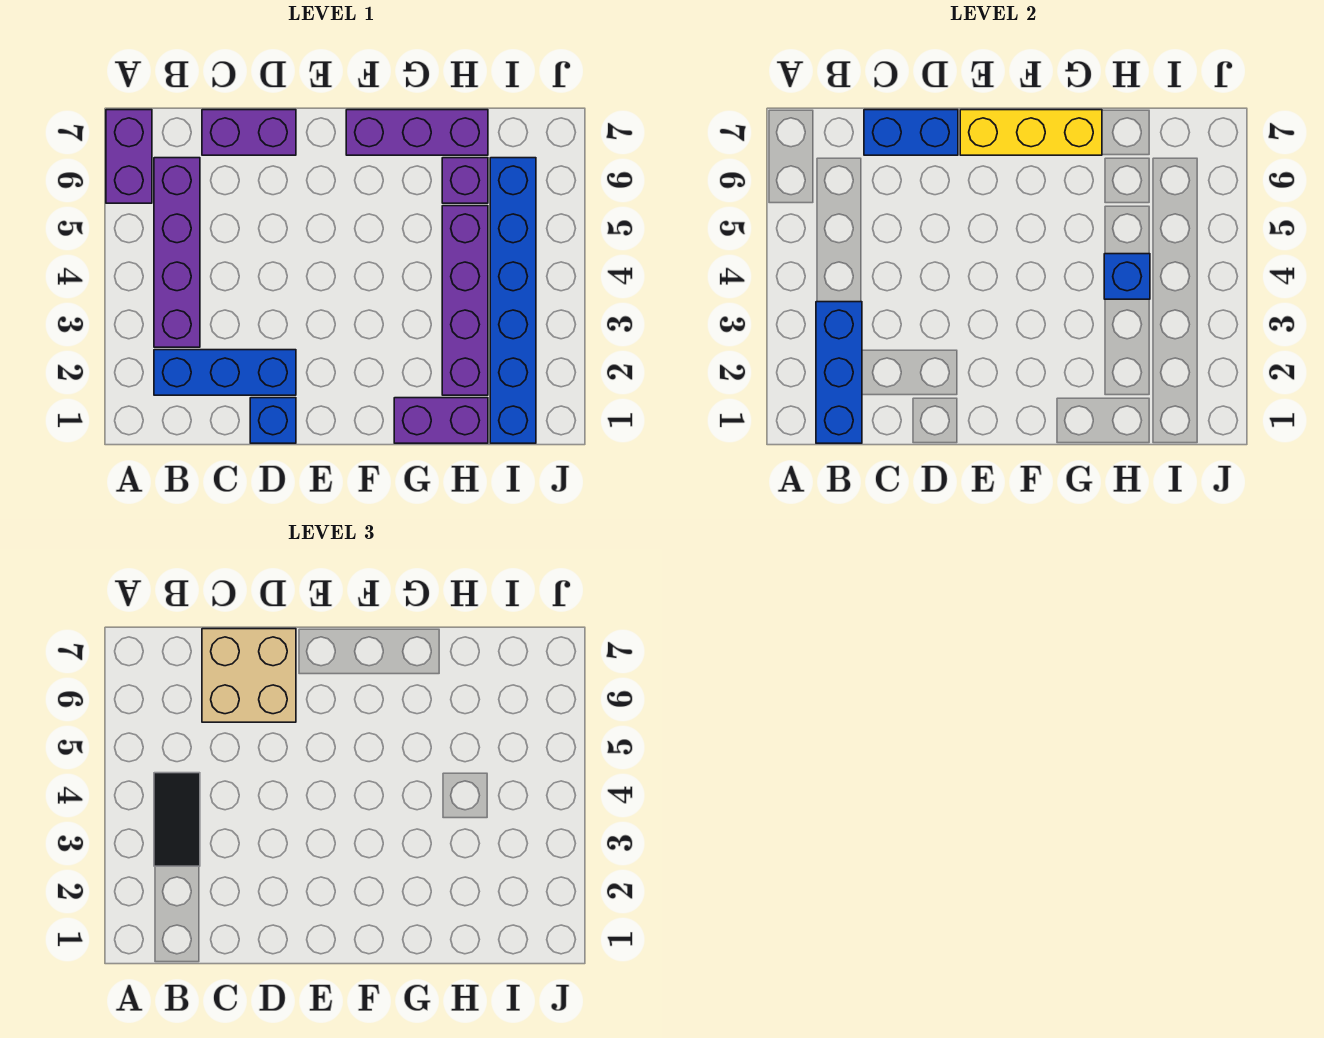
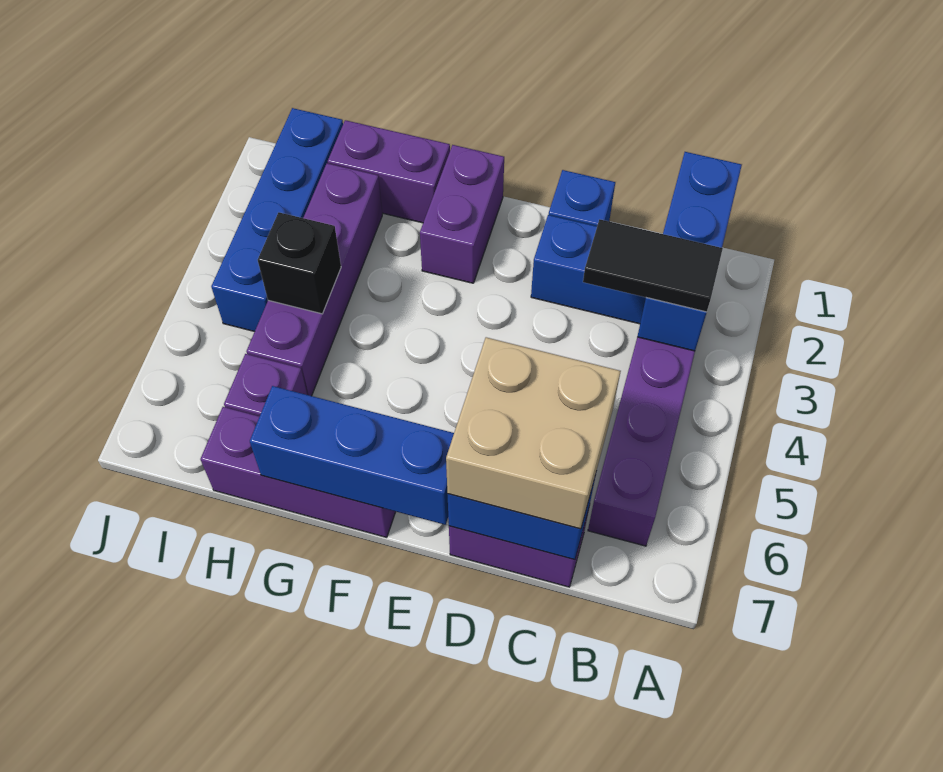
purple brick A6:A7 level 1 -> purple brick F1:F2 level 1
black tile B3:B4 level 3 -> black tile B3:C3 level 3
yellow brick E7:G7 level 2 -> blue brick E7:G7 level 2
blue brick H4 level 2 -> black brick H4 level 2
blue brick I1:I6 level 1 -> blue brick I1:I4 level 1

